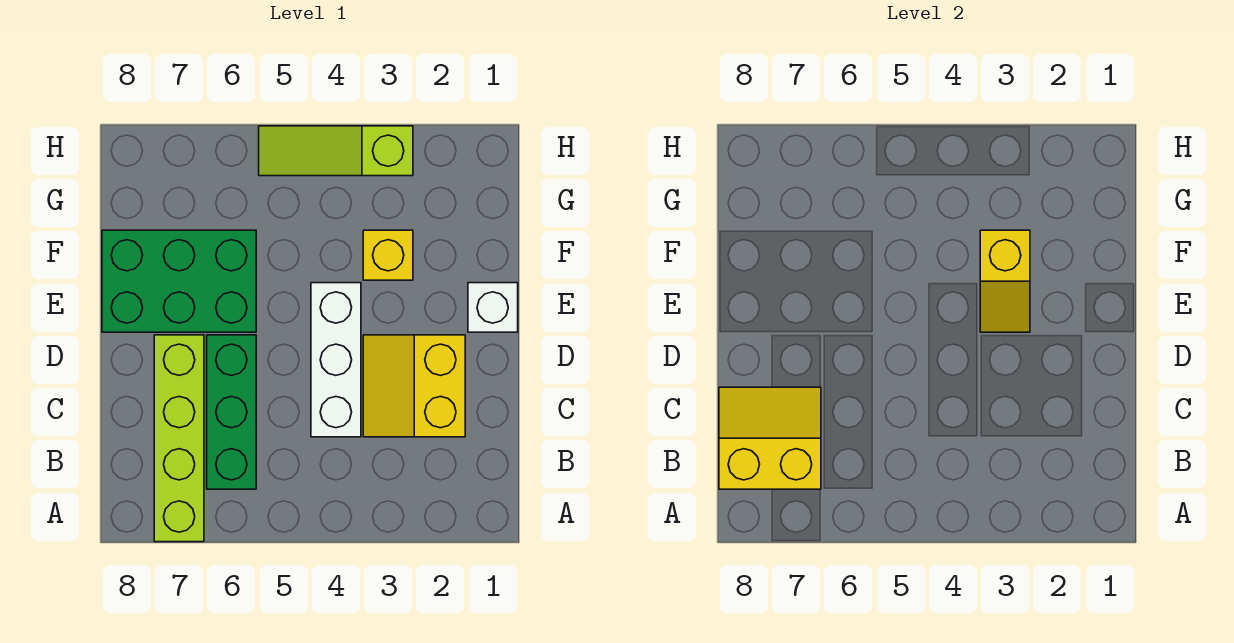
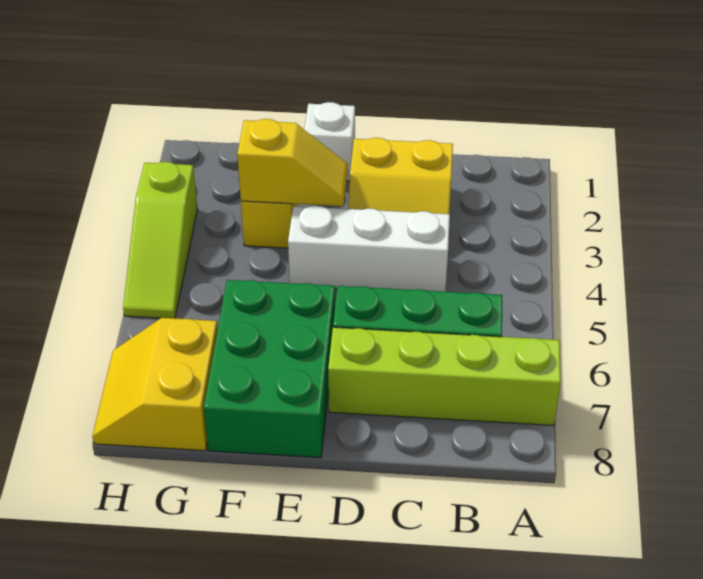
yellow slope B7:C8 level 2 top B -> yellow slope G7:H8 level 1 top G

